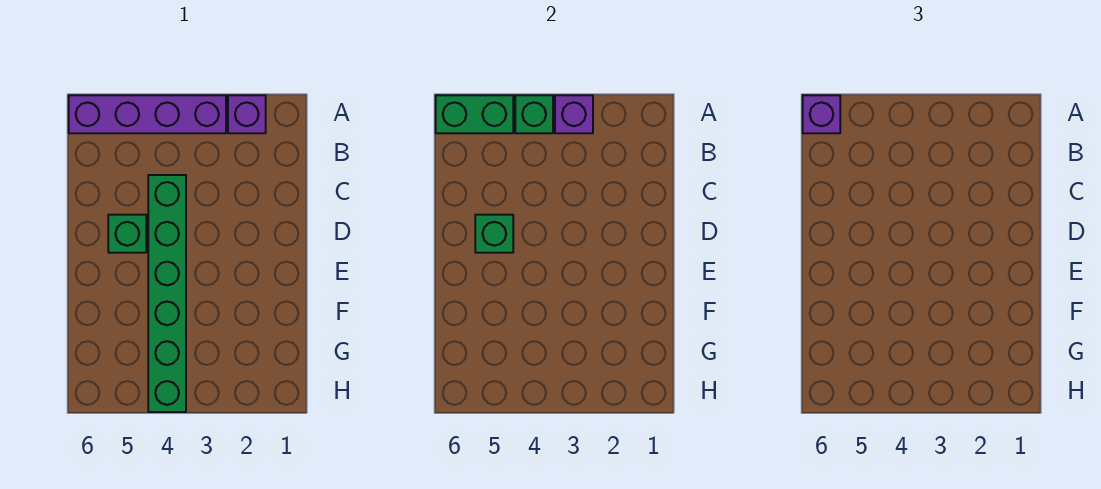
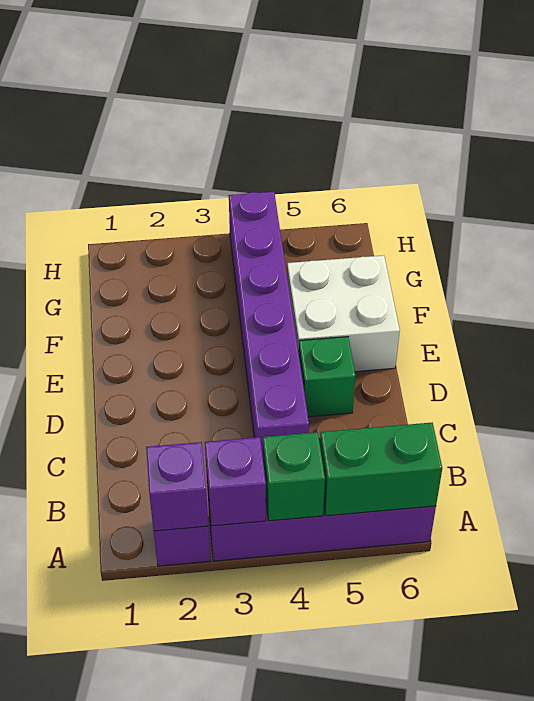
purple brick A6 level 3 -> purple brick A2 level 2
green brick C4:H4 level 1 -> purple brick C4:H4 level 1
green brick D5 level 2 -> none
none -> white brick E5:F6 level 1

